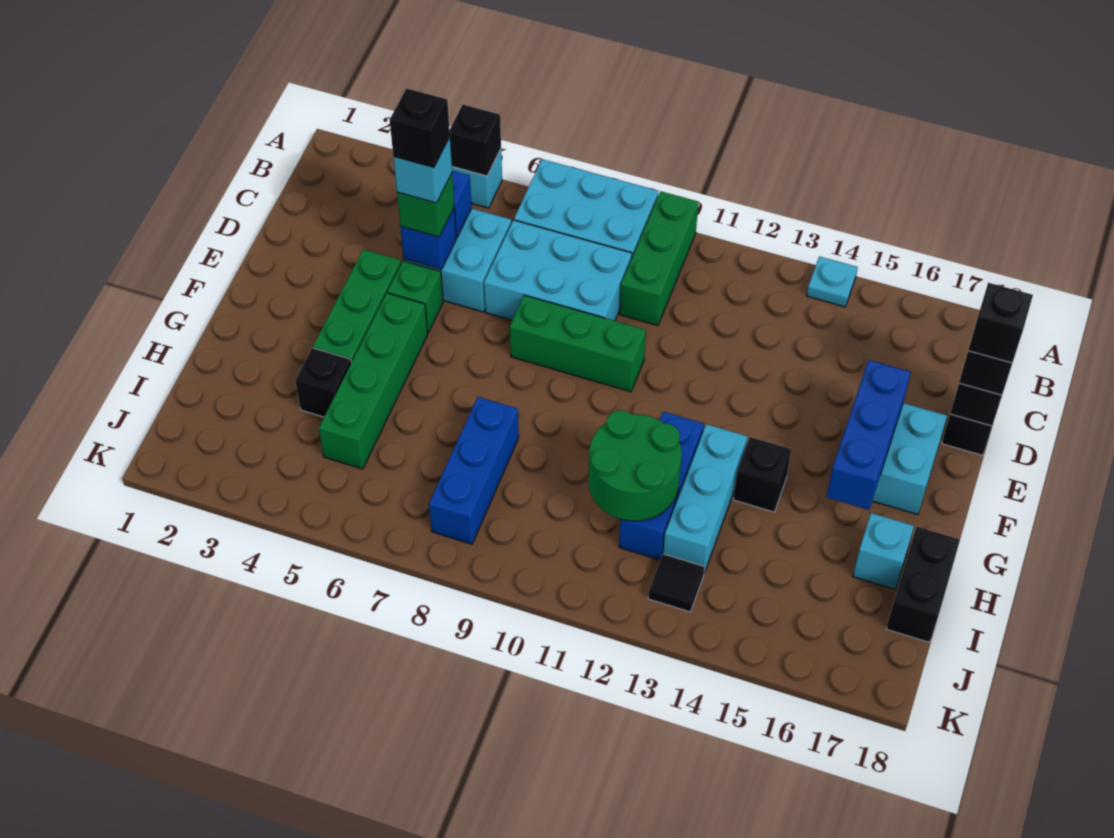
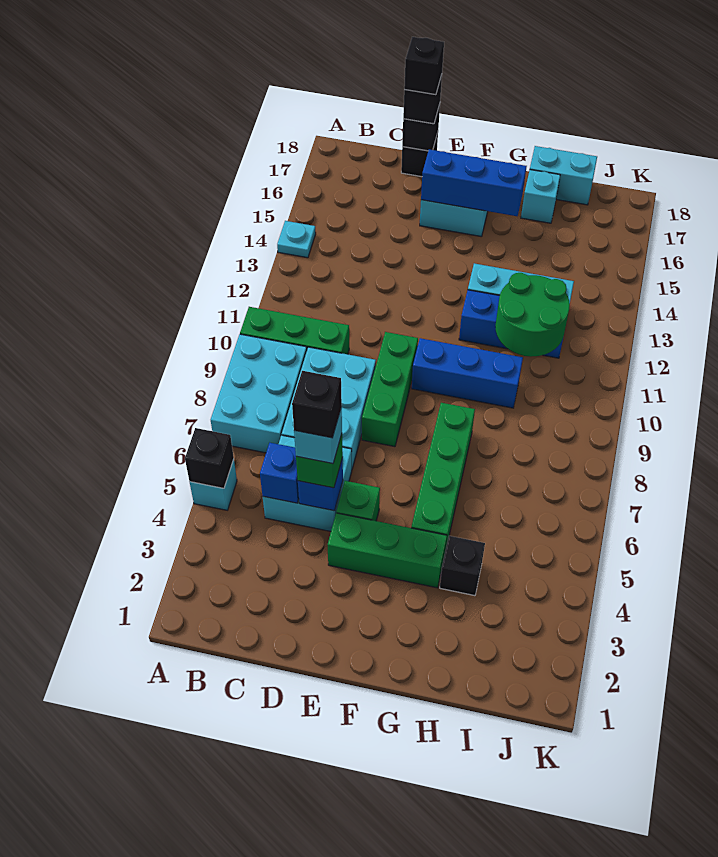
green brick F5:I5 level 1 -> green brick G5:G8 level 1
black brick G14 level 1 -> none
blue brick H8:J8 level 1 -> blue brick F10:H10 level 1
black brick H18:I18 level 1 -> cyan brick H18:I18 level 1
black tile J13 level 1 -> none

